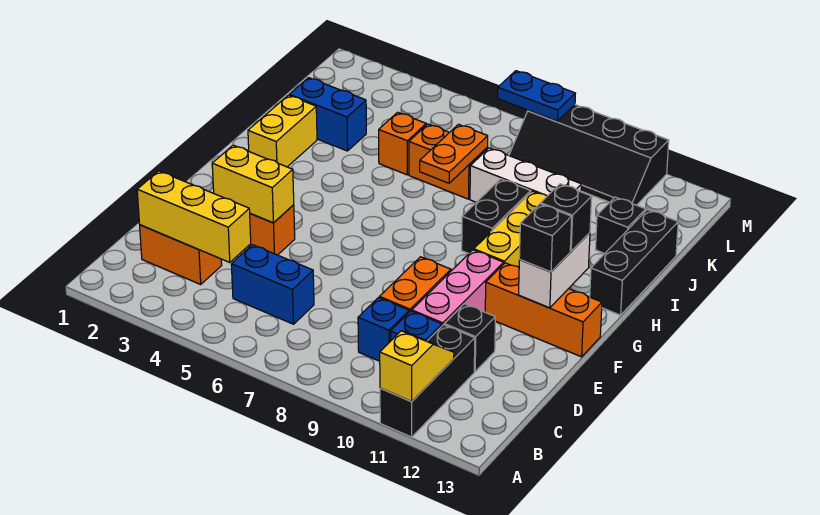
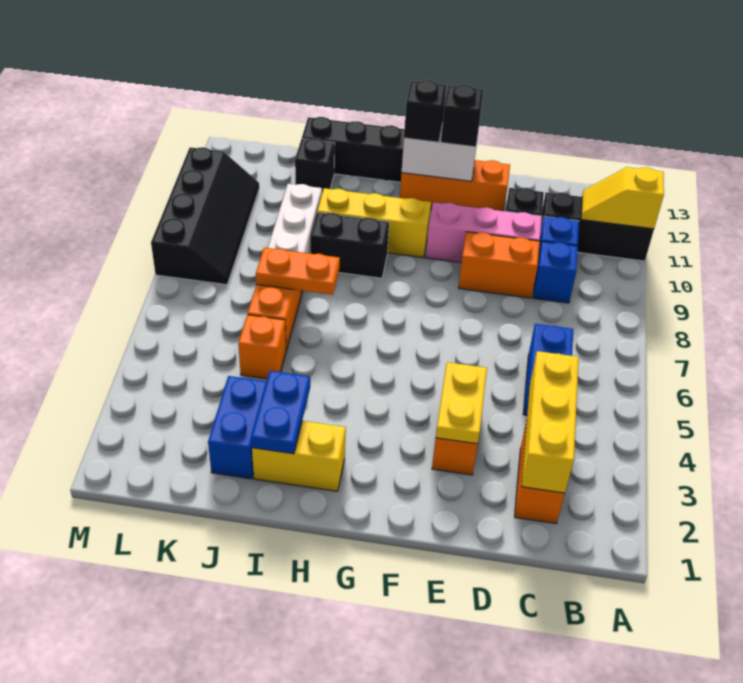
yellow brick E3:E4 level 2 -> yellow plate E3:E4 level 2
orange brick F11:F13 level 1 -> orange brick E12:G12 level 1
blue plate M7:M8 level 2 -> blue plate I2:I3 level 2

